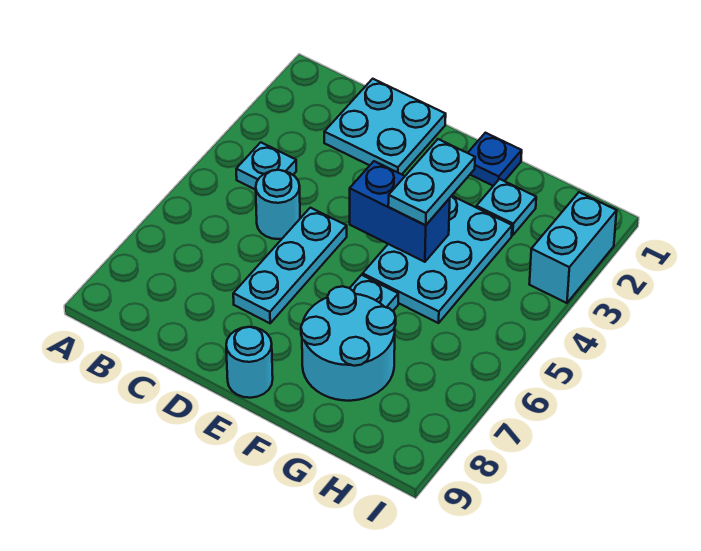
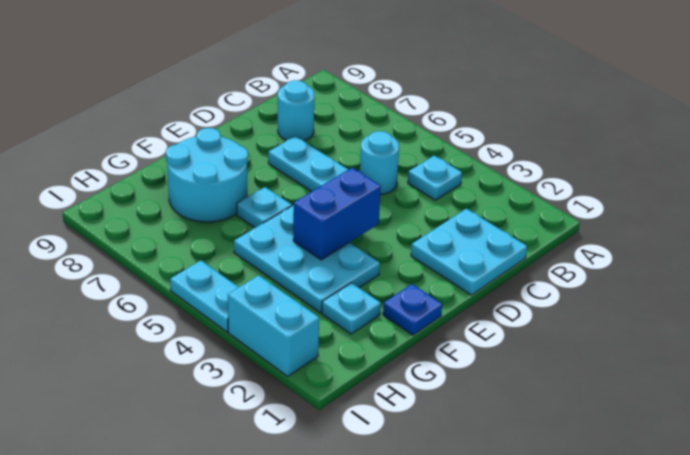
cyan round brick E9 level 1 -> cyan round brick C8 level 1
cyan plate F3:F4 level 3 -> cyan plate I4:I5 level 1

